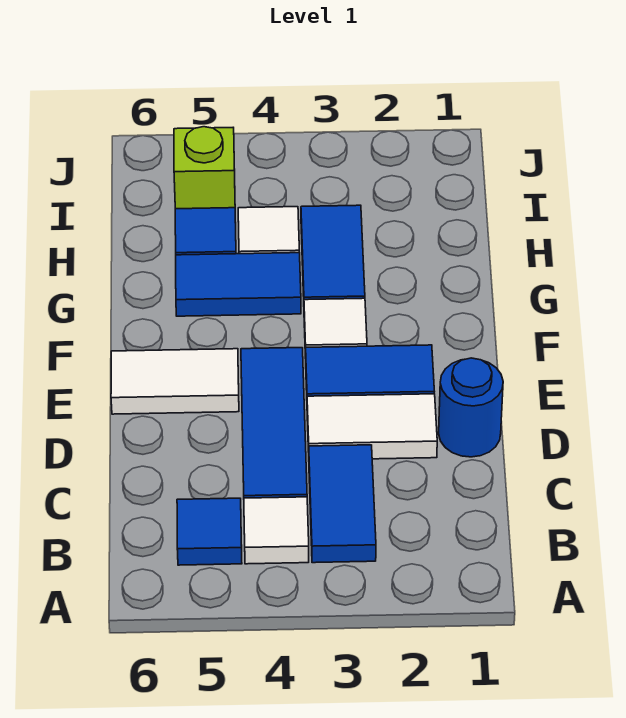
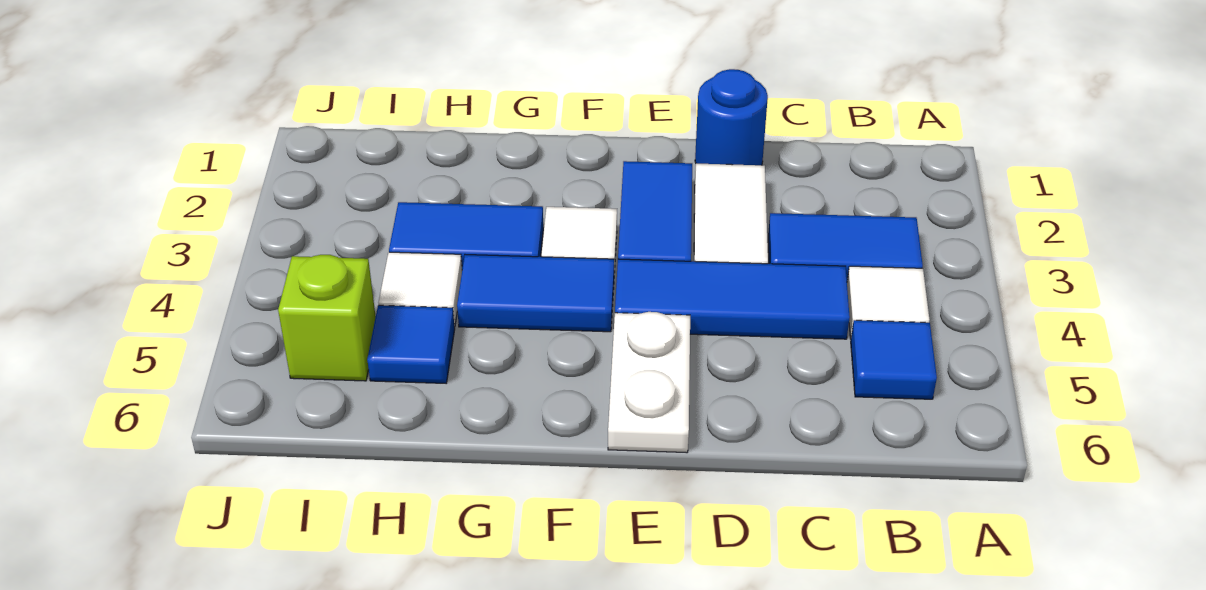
white tile E5:E6 level 1 -> white plate E5:E6 level 1
blue tile G4:G5 level 1 -> blue tile F4:G4 level 1

